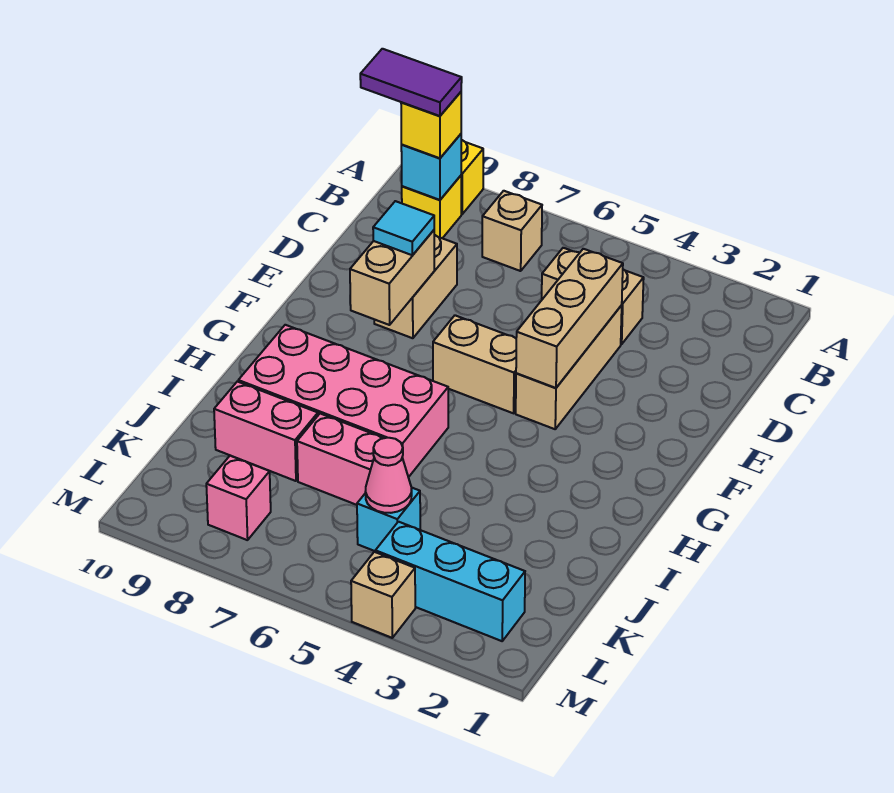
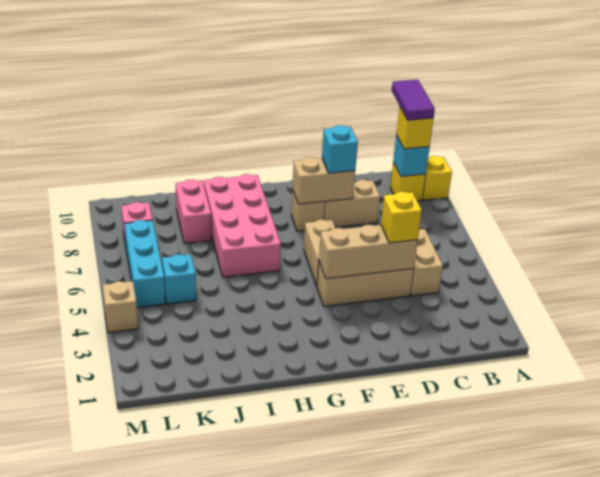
tan brick B7 level 1 -> tan brick F8 level 1
none -> yellow brick D4 level 3
cyan tile E8 level 3 -> cyan brick E8 level 3
pink brick J6:J7 level 1 -> none
pink cone K5 level 2 -> none
cyan brick L2:L4 level 1 -> cyan brick L5:L7 level 1

